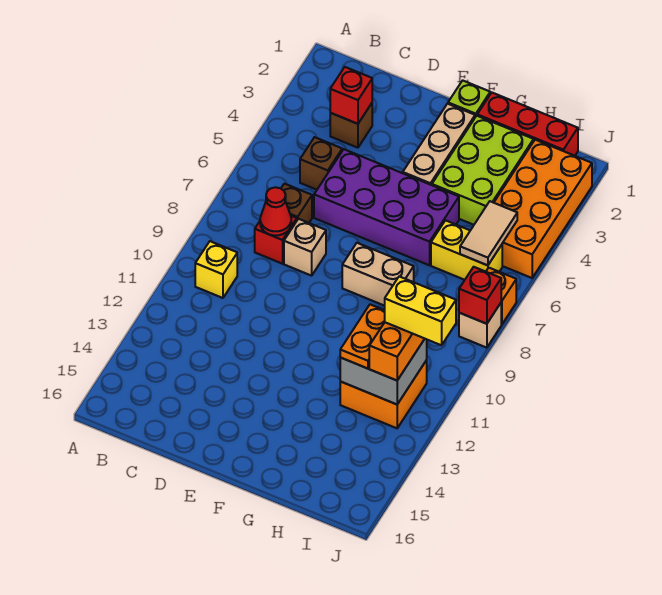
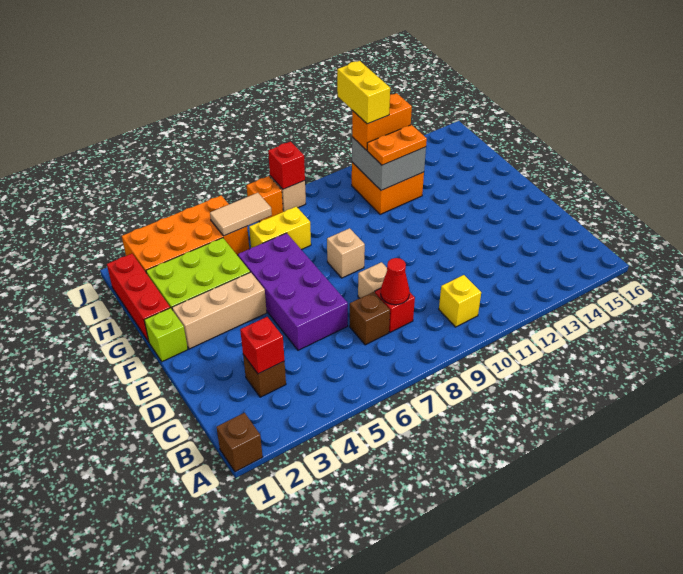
brown brick C5 level 1 -> brown brick A1 level 1
tan brick F8:G8 level 1 -> tan brick F8 level 1
yellow brick H6:I6 level 1 -> yellow brick H6:H7 level 1

